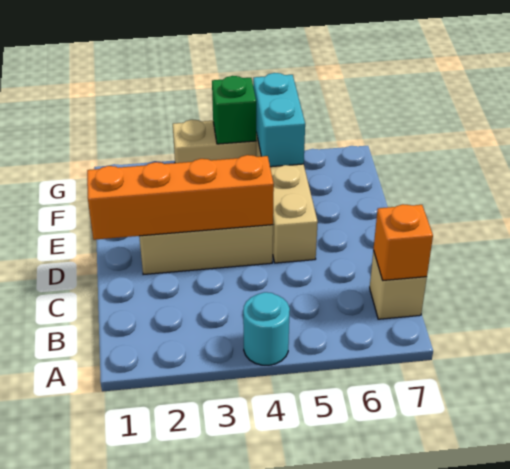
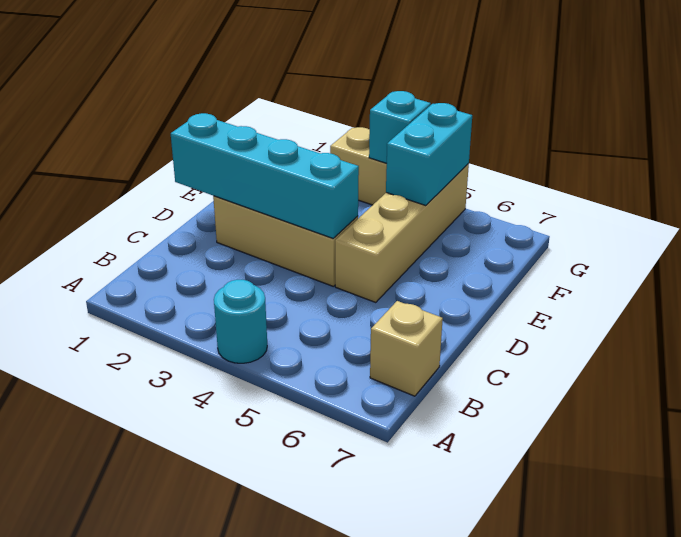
orange brick B7 level 2 -> none
orange brick D1:D4 level 2 -> cyan brick D1:D4 level 2
green brick G4 level 2 -> cyan brick G4 level 2

